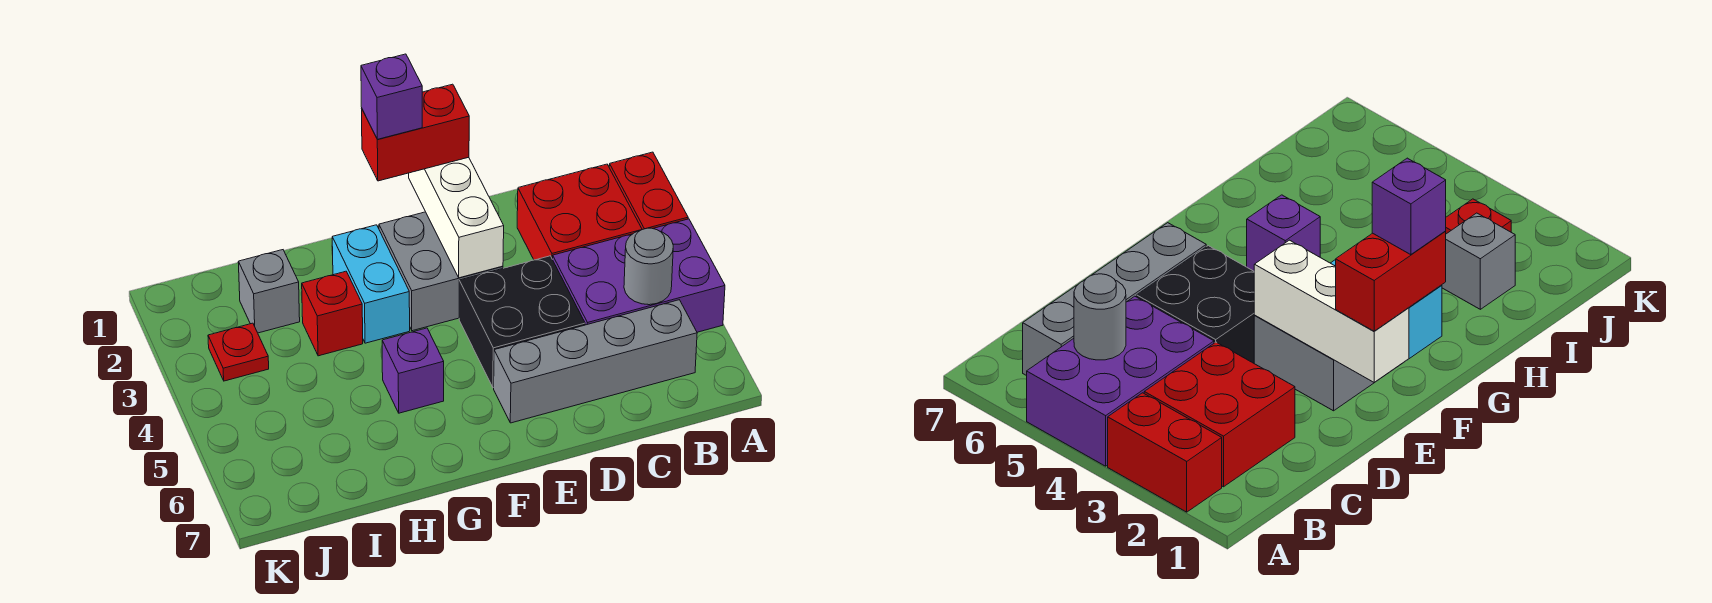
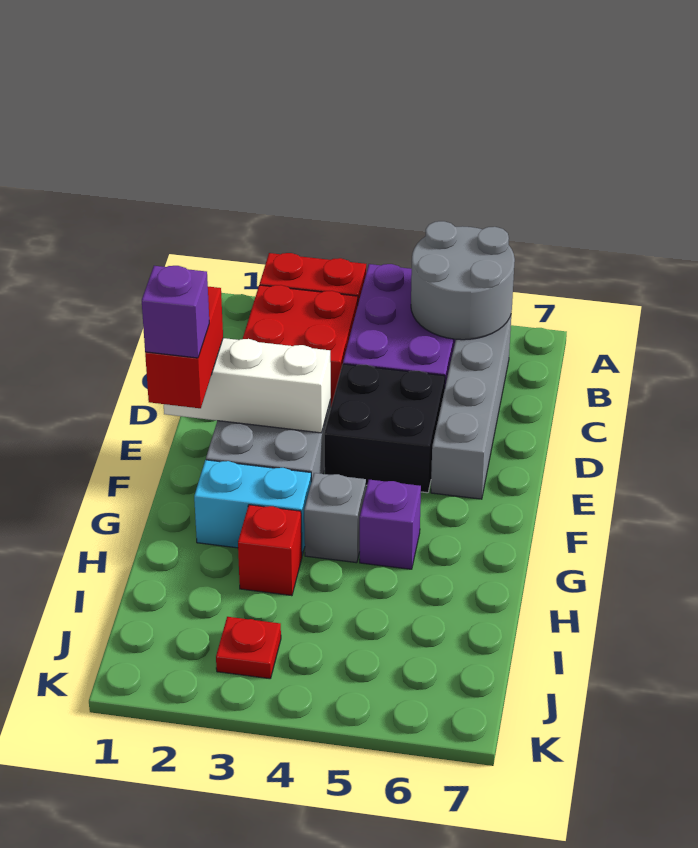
grey round brick B5 level 2 -> grey round brick A5:B6 level 2
grey brick I2 level 1 -> grey brick G4 level 1

